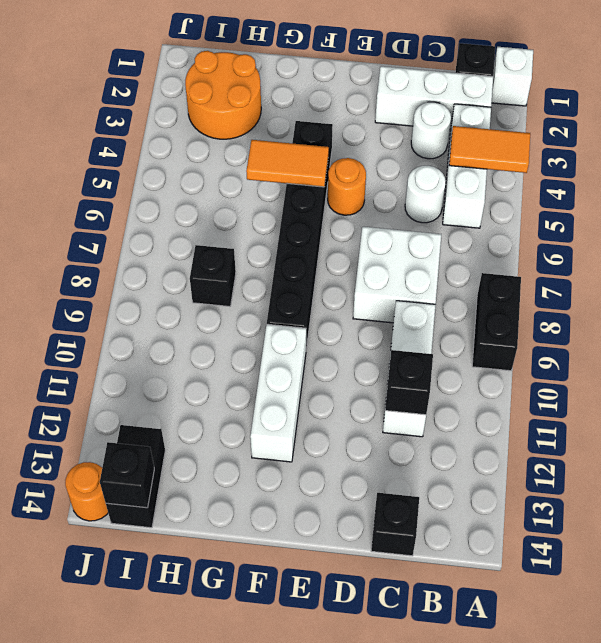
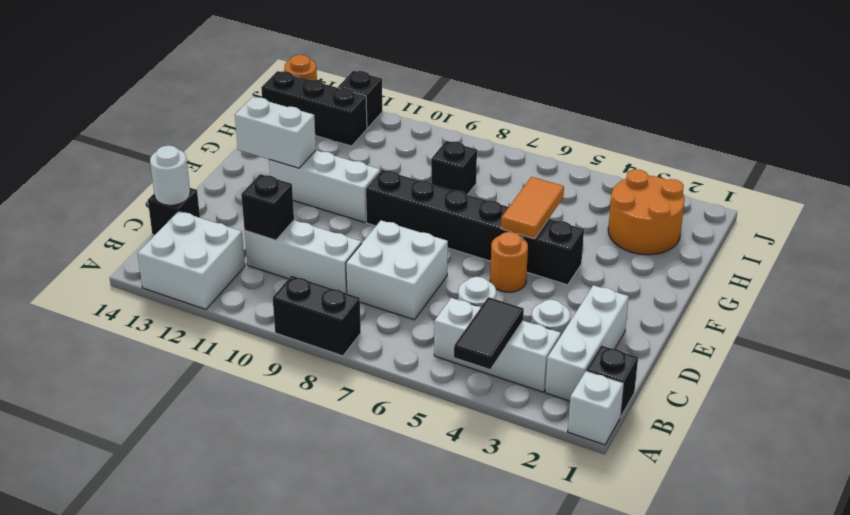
orange tile A4:B4 level 2 -> black tile A4:B4 level 2
none -> white brick A12:B13 level 1
none -> white round brick C14 level 2
none -> white brick F12:F13 level 2
black brick I13:I14 level 1 -> black brick I12:I14 level 1
black brick I14 level 2 -> black brick J12 level 1

